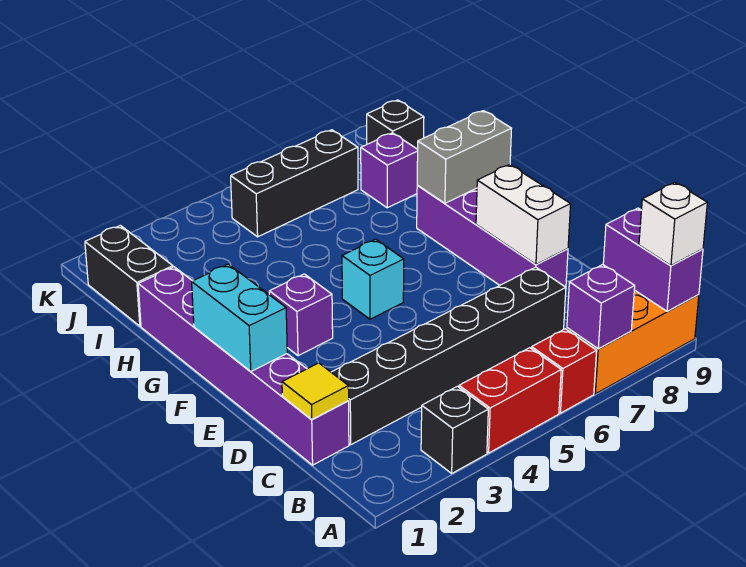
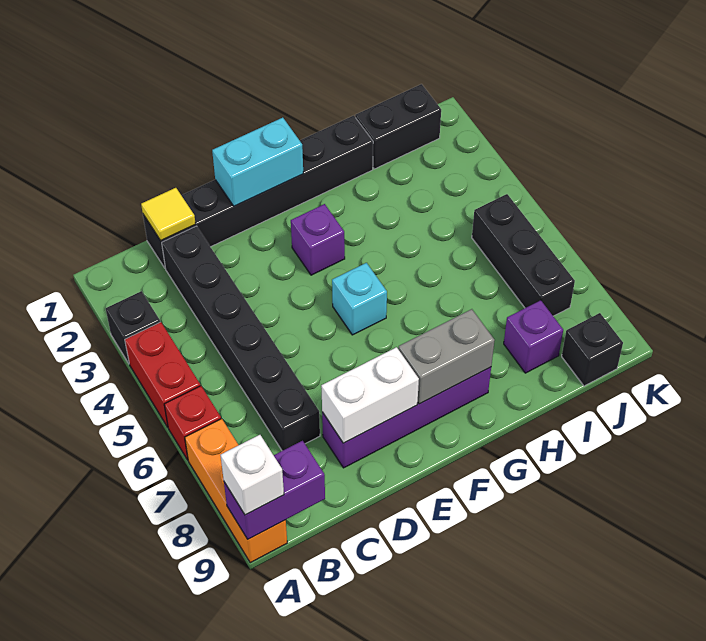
purple brick A7 level 2 -> none
purple brick C1:H1 level 1 -> black brick C1:H1 level 1
grey brick G8:G9 level 2 -> grey brick F8:G8 level 2

